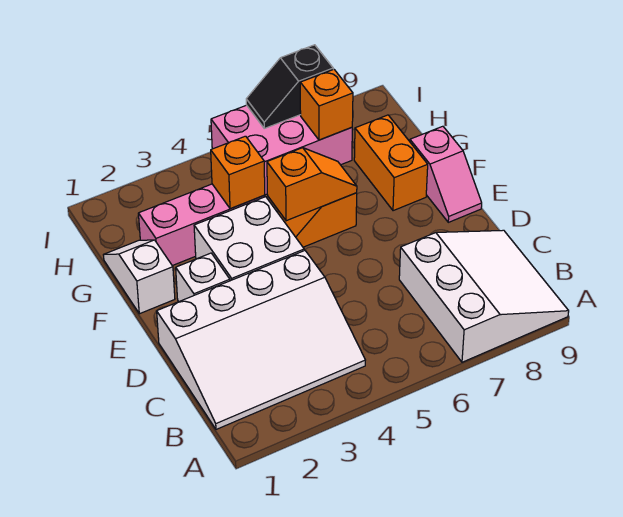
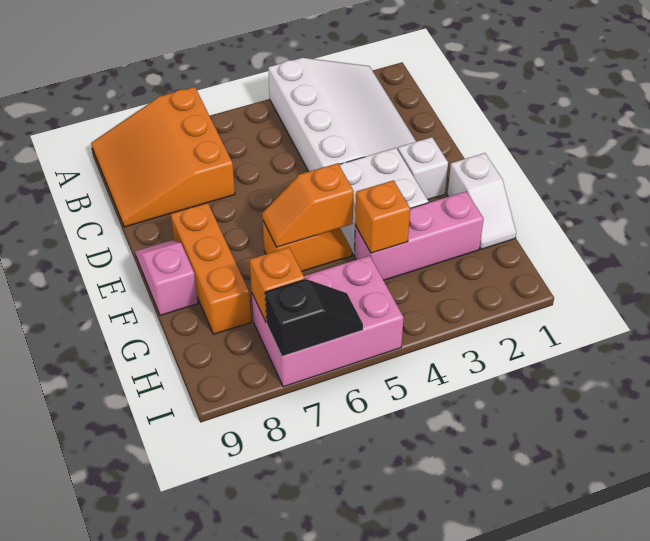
white slope A7:C9 level 1 top 7 -> orange slope A7:C9 level 1 top 7
white slope B1:D4 level 1 top D -> white slope A2:D4 level 1 top 4
orange brick F8:G8 level 1 -> orange brick E8:G8 level 1

